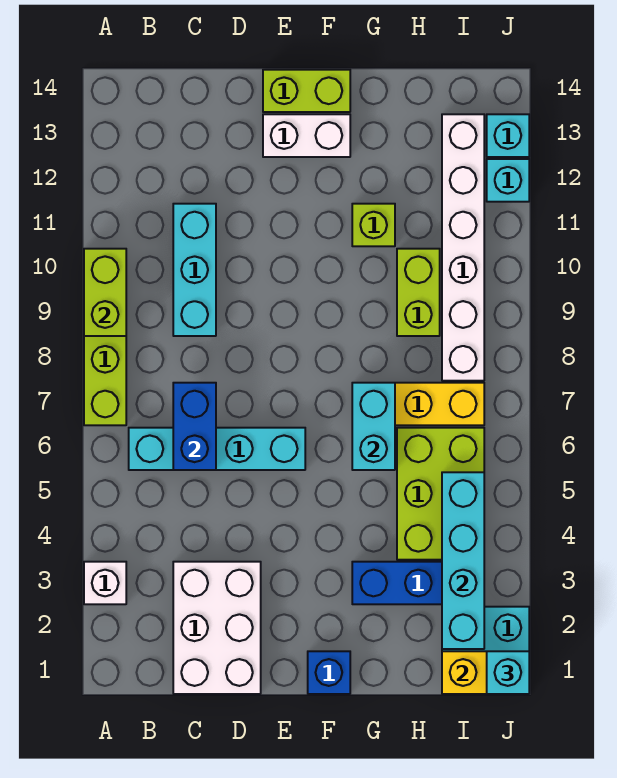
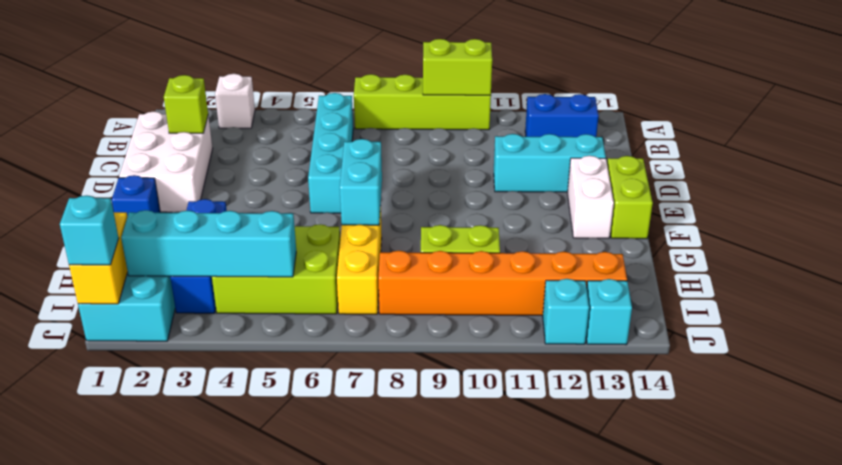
white brick C1:D3 level 1 -> white brick C1:E2 level 1
blue brick C6:C7 level 2 -> blue brick B12:B13 level 1
cyan brick C9:C11 level 1 -> cyan brick D11:D13 level 1
cyan brick G6:G7 level 2 -> cyan brick F7:G7 level 2
lime brick G11 level 1 -> lime brick C2 level 2
white brick I8:I13 level 1 -> orange brick I8:I13 level 1

